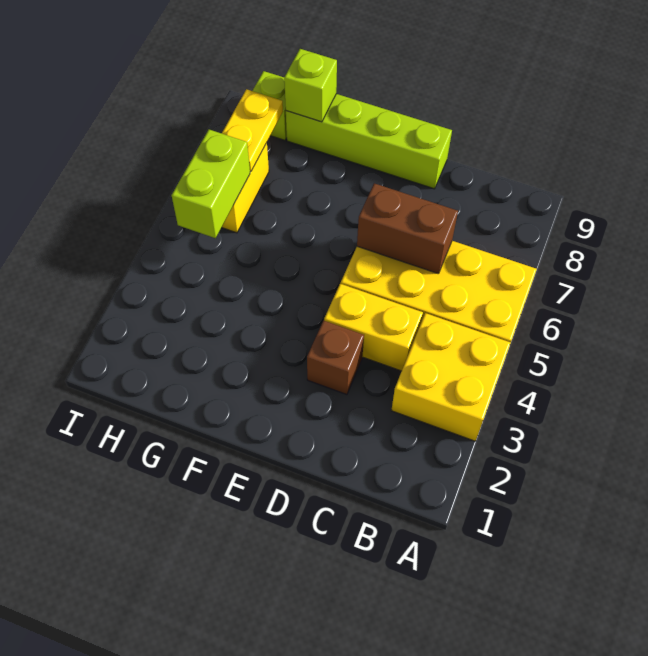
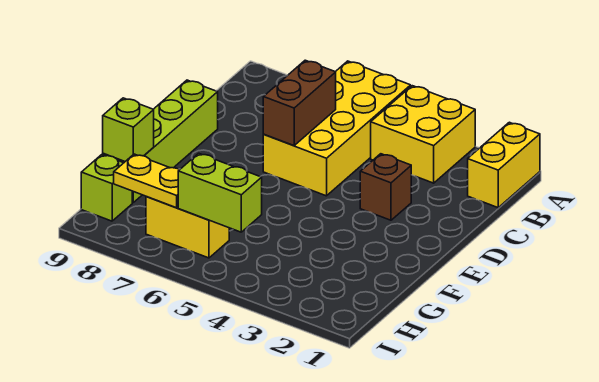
yellow brick C4:D4 level 1 -> yellow brick A1:B1 level 1

